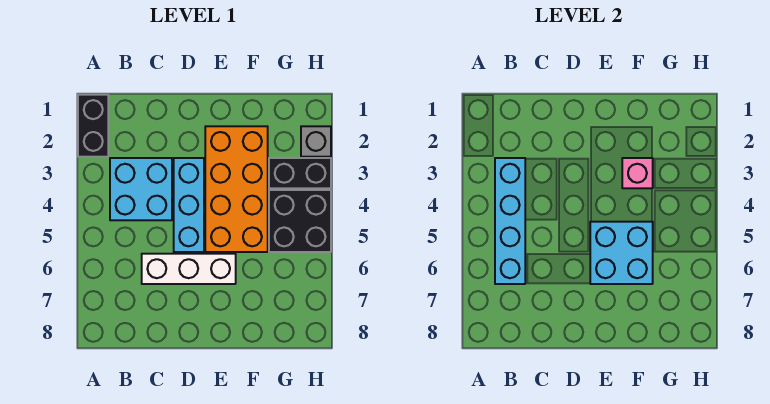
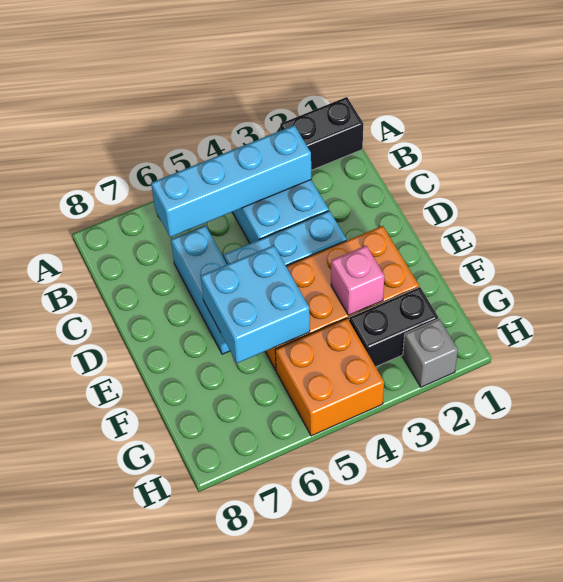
white brick C6:E6 level 1 -> cyan brick C6:E6 level 1
black brick G3:H3 level 1 -> black brick G2:G3 level 1
black brick G4:H5 level 1 -> orange brick G4:H5 level 1

